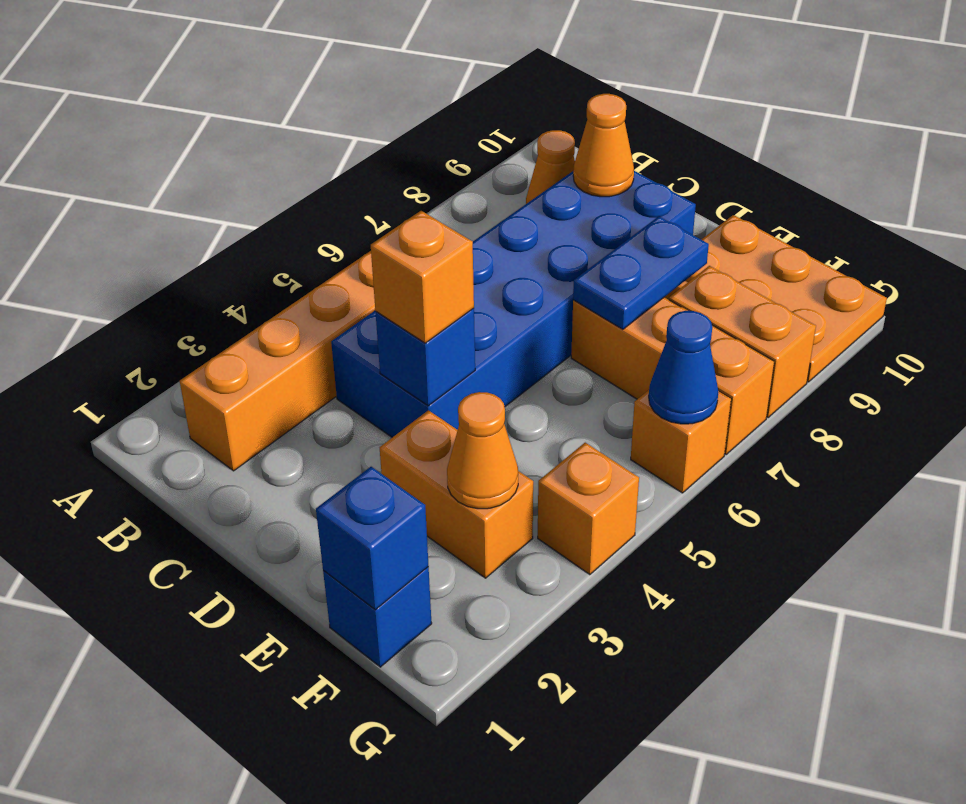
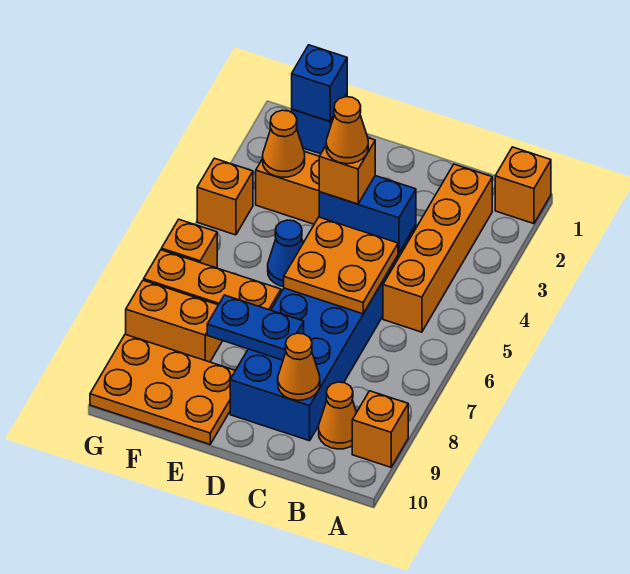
none -> orange brick A1 level 1
none -> orange brick A9 level 1
none -> orange plate C5:D6 level 2
blue brick D4 level 2 -> blue brick C4:D4 level 2
none -> orange cone D4 level 4
blue plate E7:E8 level 2 -> blue plate D8:E8 level 2
blue cone G6 level 2 -> blue cone E5 level 1

